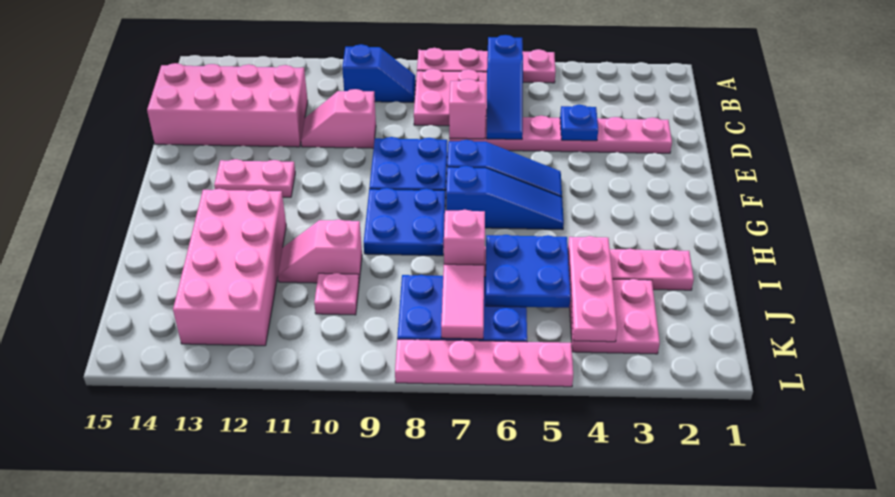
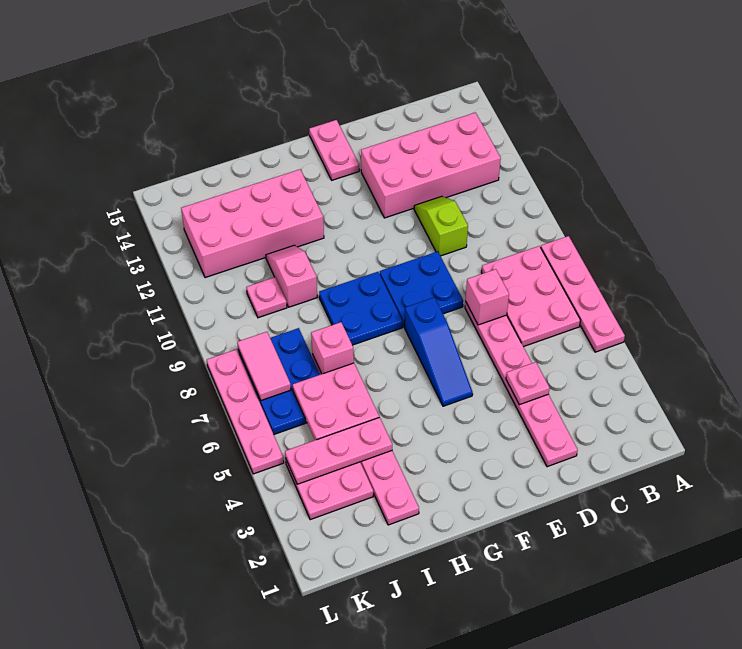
blue slope B6:D6 level 2 top B -> none
blue slope B9:B10 level 1 top 10 -> none
pink brick C12:D15 level 1 -> pink brick B12:E13 level 1
blue plate D4 level 2 -> pink plate D4 level 2
pink slope D10:D11 level 1 top 10 -> lime slope D10:D11 level 1 top 10
pink plate F12:F13 level 1 -> pink plate F14:F15 level 1
blue slope G5:G7 level 1 top 7 -> none
blue plate I5:J6 level 2 -> pink plate I5:J6 level 2
pink tile J7:K7 level 2 -> pink tile K7:K8 level 2

